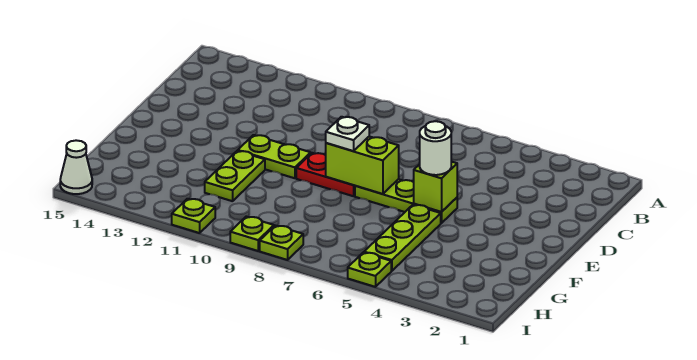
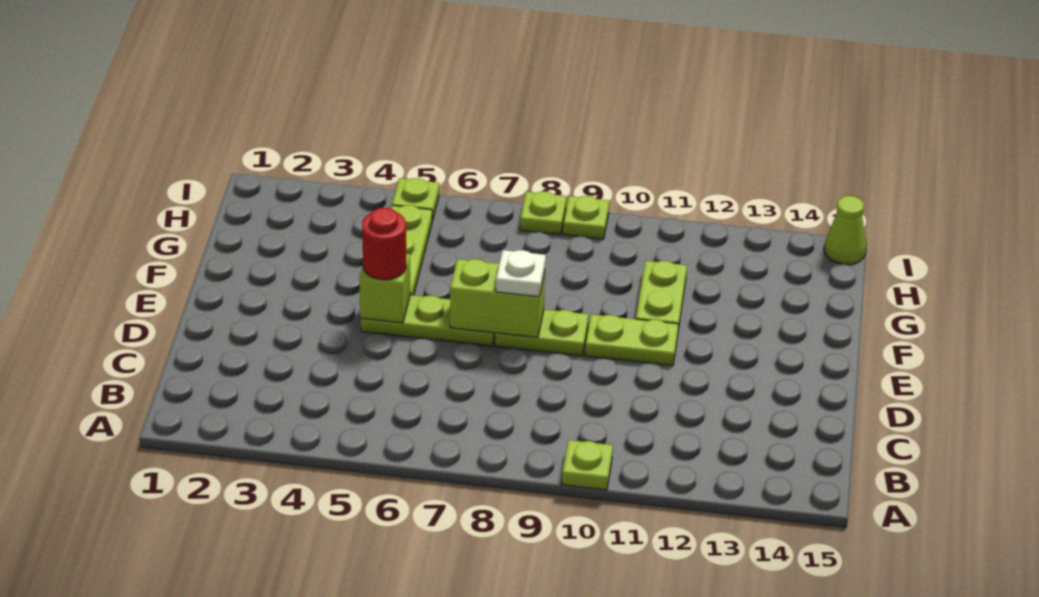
white round brick E5 level 3 -> red round brick E5 level 3
red plate E8:E9 level 1 -> lime plate E8:E9 level 1
lime plate I11 level 1 -> lime plate A10 level 1
white cone I15 level 1 -> lime cone I15 level 1

